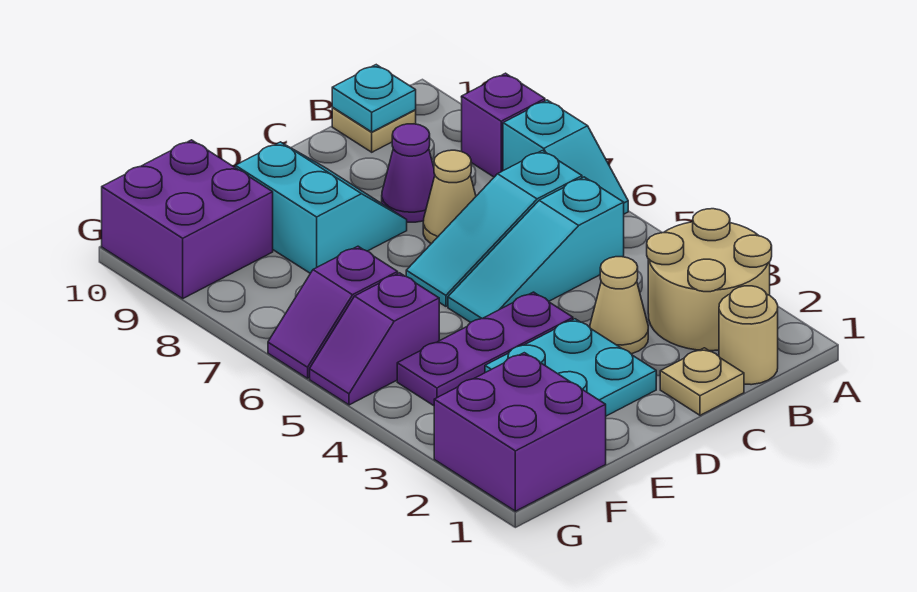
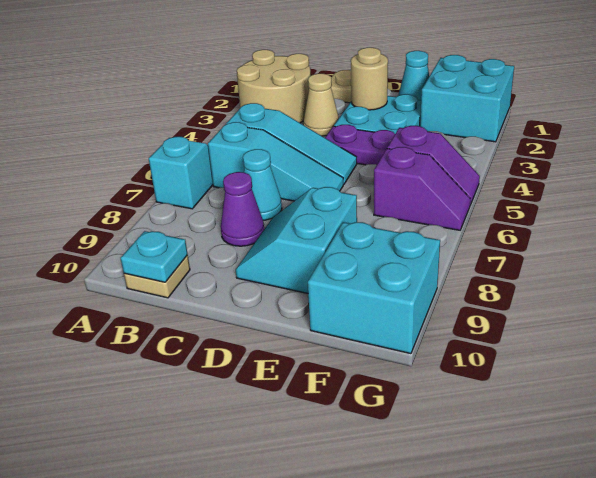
purple brick A8 level 1 -> none
tan round brick B1 level 1 -> tan round brick D2 level 2
tan cone C7 level 1 -> cyan cone C7 level 1
none -> cyan cone E1 level 1
purple brick F1:G2 level 1 -> cyan brick F1:G2 level 1
purple brick F9:G10 level 1 -> cyan brick F9:G10 level 1

